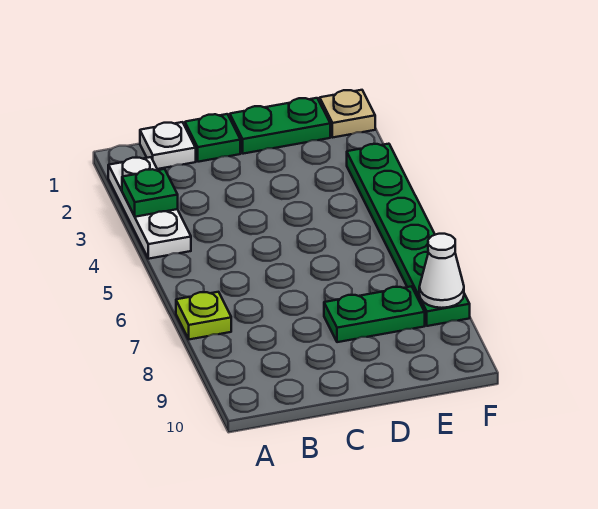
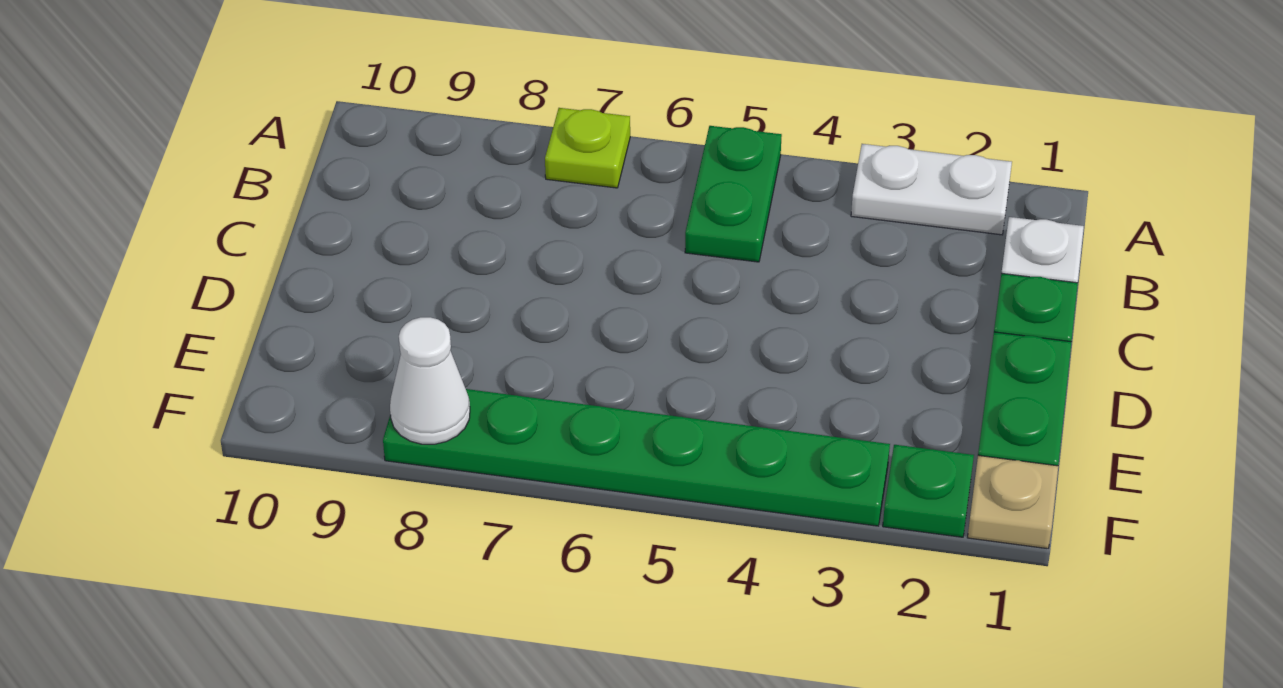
white plate A2:A4 level 1 -> white plate A2:A3 level 1
green plate A3 level 2 -> green plate F2 level 1
green plate D8:E8 level 1 -> green plate A5:B5 level 1

